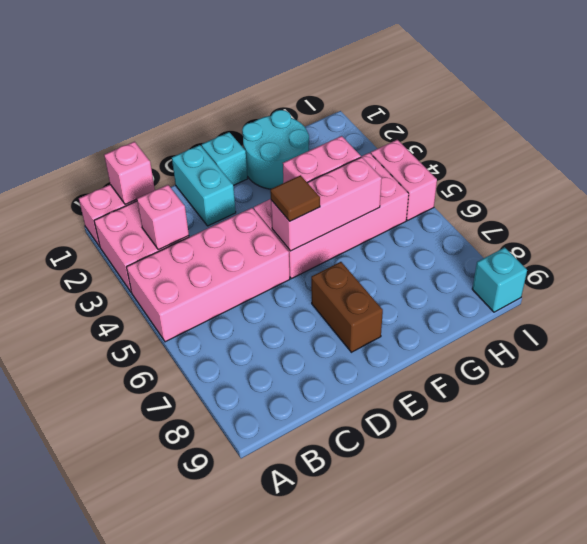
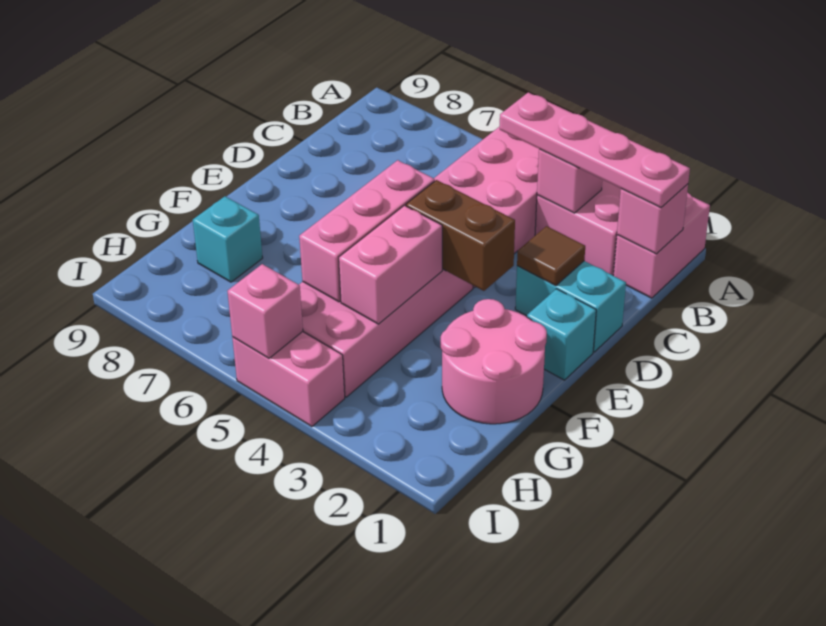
none -> pink plate B1:B4 level 3
brown tile E5 level 3 -> brown tile D2 level 2
brown brick E7:E8 level 1 -> brown brick E3:E4 level 2
cyan round brick F1:G2 level 1 -> pink round brick F1:G2 level 1
none -> pink brick I5 level 2
cyan brick I9 level 1 -> cyan brick G8 level 1

